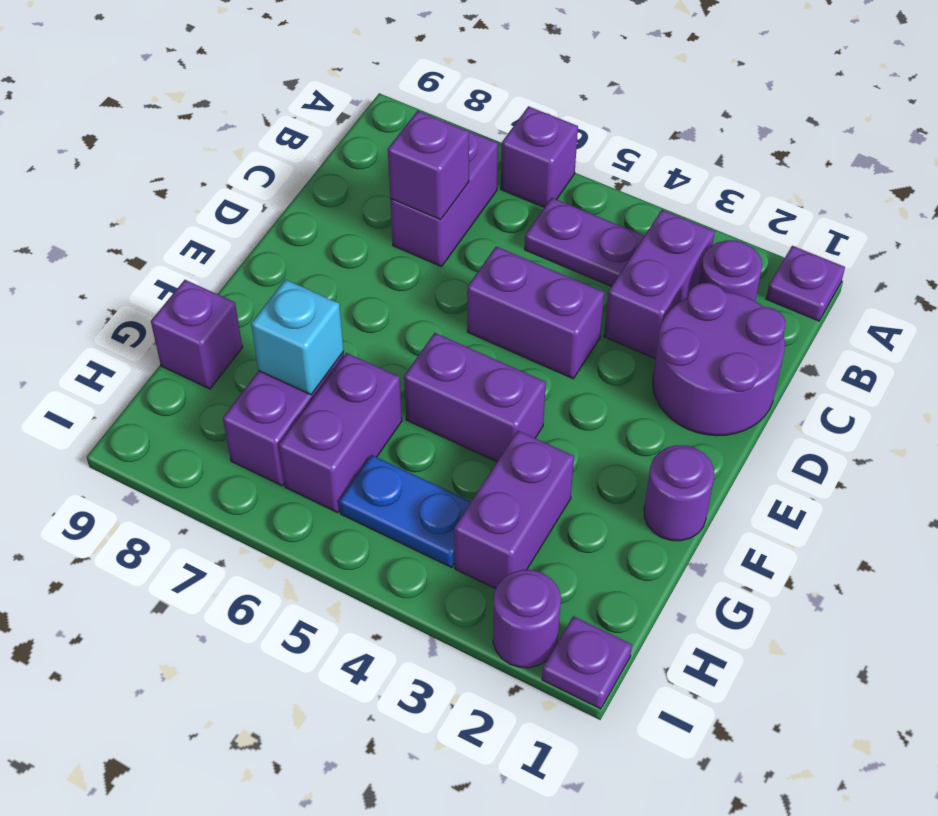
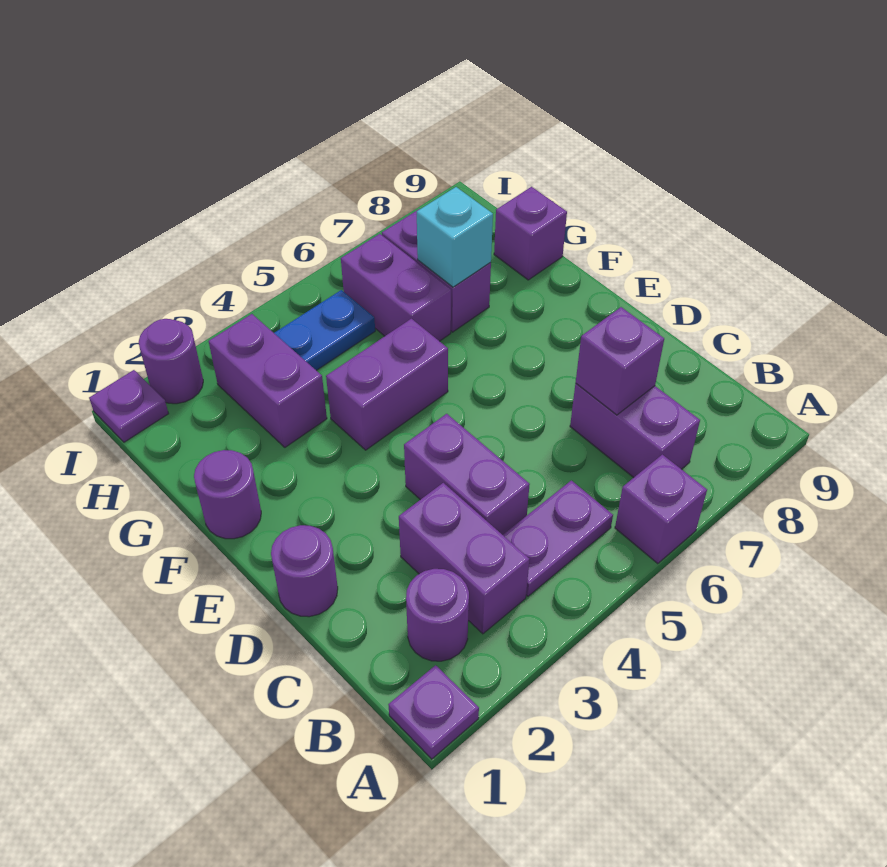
purple round brick C1:D2 level 1 -> purple round brick D1 level 1
purple brick D4:D5 level 1 -> purple brick C4:D4 level 1

